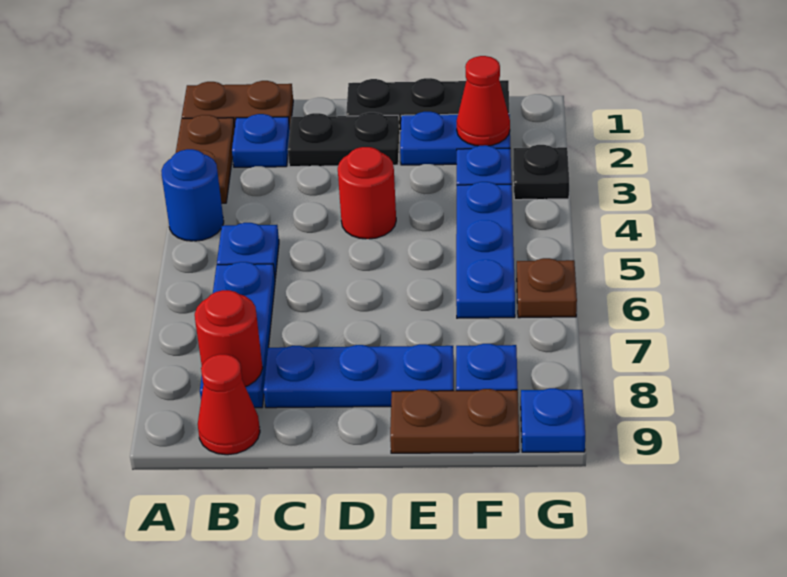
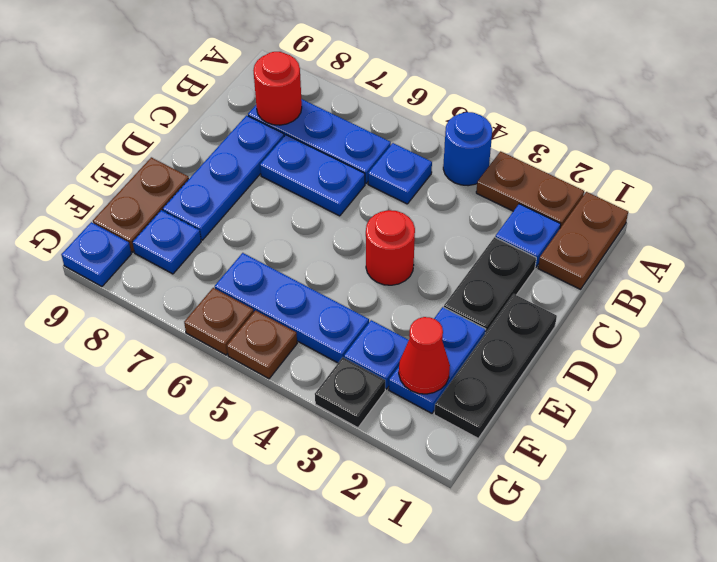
red cone B9 level 1 -> none
none -> blue plate C6:C7 level 1
none -> brown plate G5 level 1

